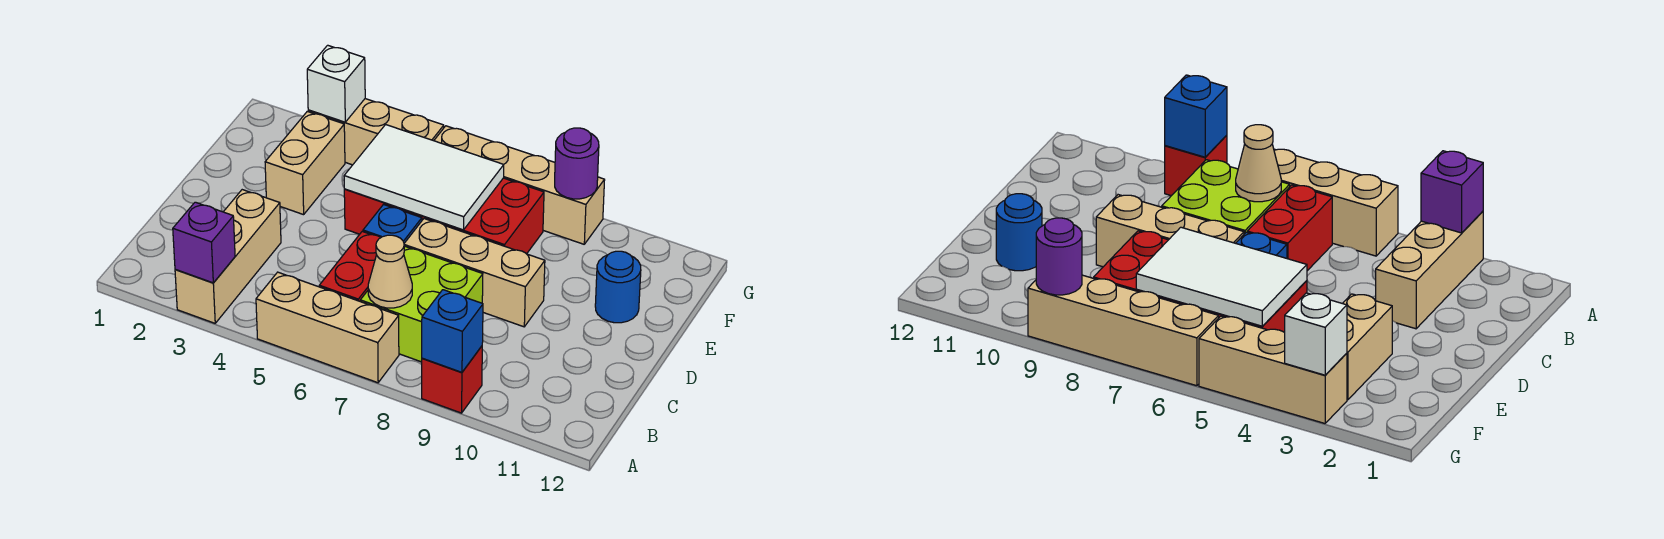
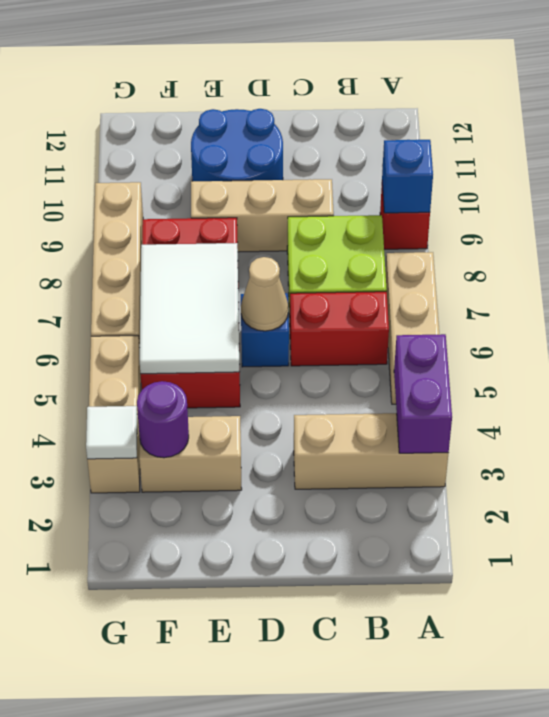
purple brick A3 level 2 -> purple brick A3:A4 level 2
tan cone B7 level 2 -> tan cone D6 level 2
tan brick D7:D9 level 1 -> tan brick C9:E9 level 1
blue round brick E11 level 1 -> blue round brick D10:E11 level 1
white brick G3 level 2 -> white tile G3 level 2
purple round brick G9 level 2 -> purple round brick F3 level 2

